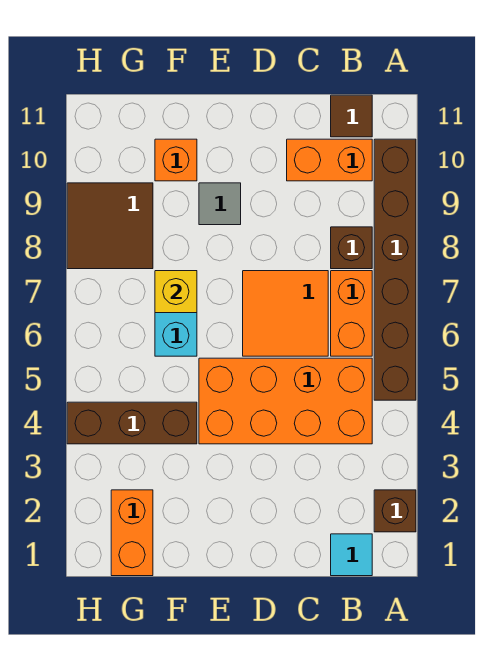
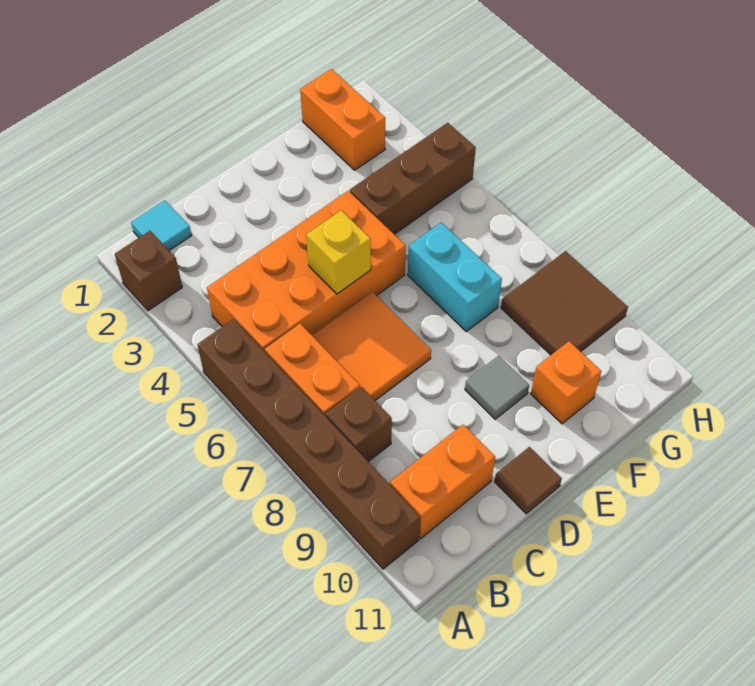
brown tile B11 level 1 -> brown tile D11 level 1
yellow brick F7 level 2 -> yellow brick D5 level 2

